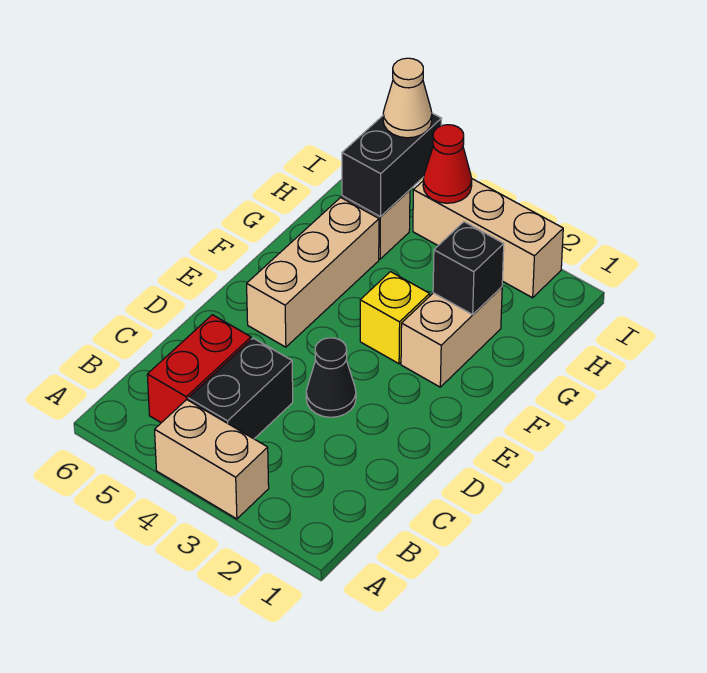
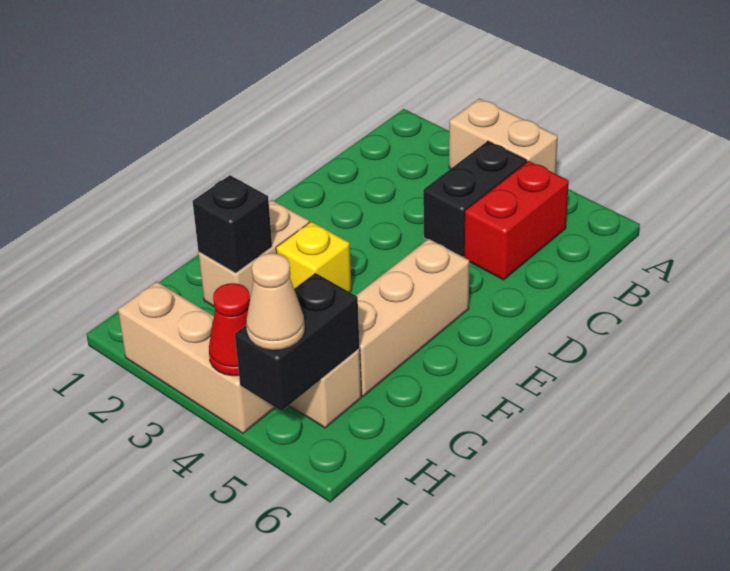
black cone D3 level 1 -> none

